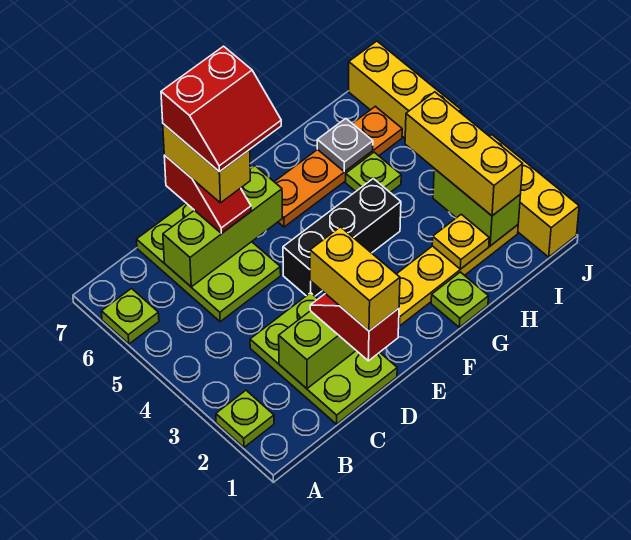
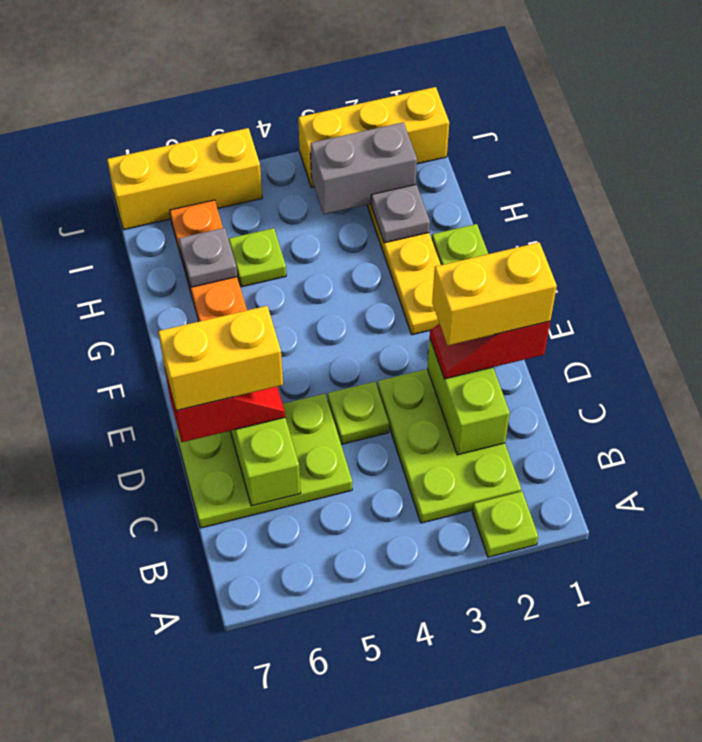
lime plate A6 level 1 -> lime plate D4 level 1
lime plate C1:D3 level 1 -> lime plate B2:D3 level 1
red slope D6:E7 level 5 top 7 -> none
black brick E4:G4 level 1 -> none
yellow plate H2 level 2 -> grey plate H2 level 2
lime brick I2:I3 level 2 -> grey brick I2:I3 level 2
yellow brick I2:I4 level 3 -> none

